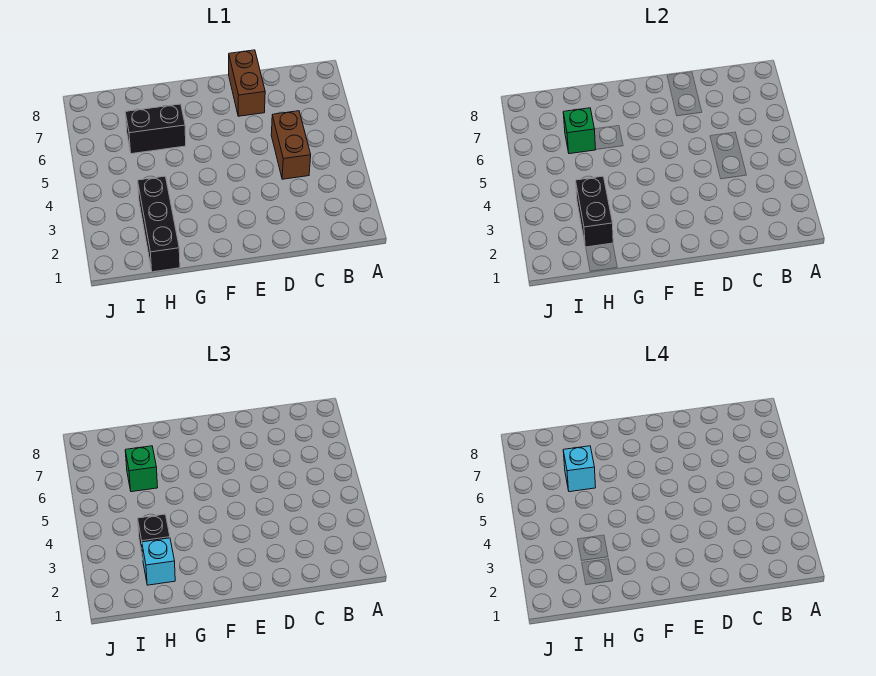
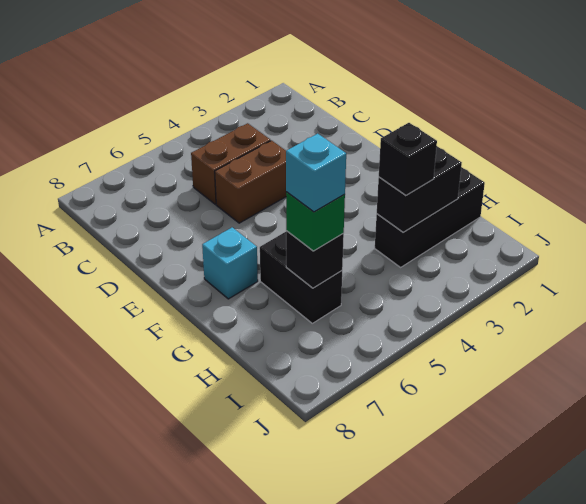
brown brick D7:D8 level 1 -> brown brick D4:D5 level 1
cyan brick H2 level 3 -> cyan brick F7 level 1
green brick H6 level 2 -> black brick H6 level 2

